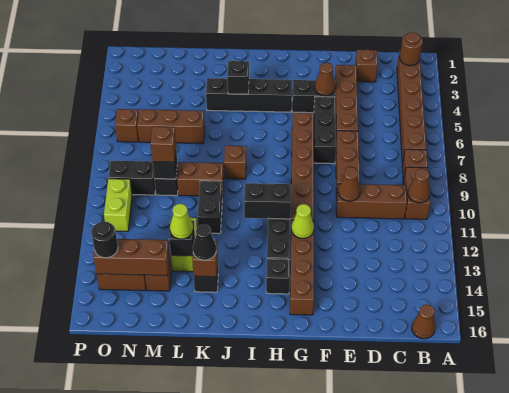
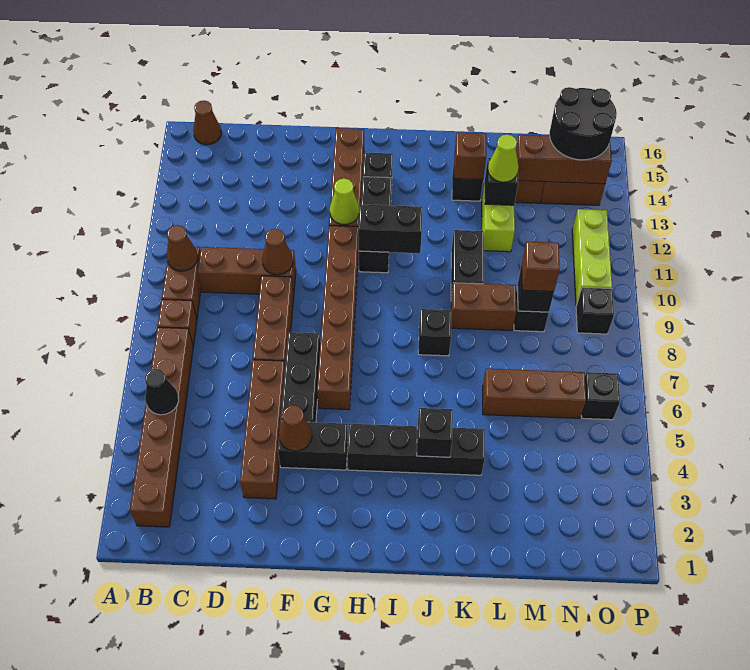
brown round brick B2 level 2 -> none
brown brick D2 level 1 -> none
brown brick J8 level 1 -> black brick J8 level 1
black cone K14 level 3 -> black cone B5 level 2
black brick N9:O9 level 1 -> black brick O9 level 1
brown brick O6 level 1 -> black brick O6 level 1
lime brick O10:O11 level 1 -> lime brick O10:O12 level 1
black round brick O14 level 3 -> black round brick N14:O15 level 3

